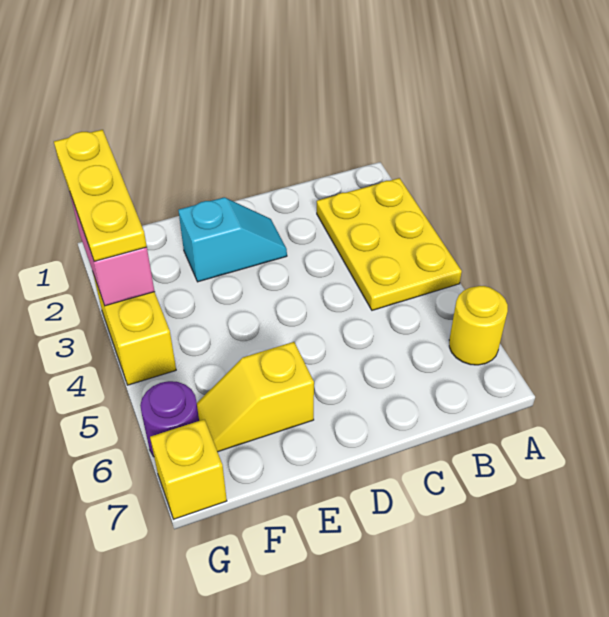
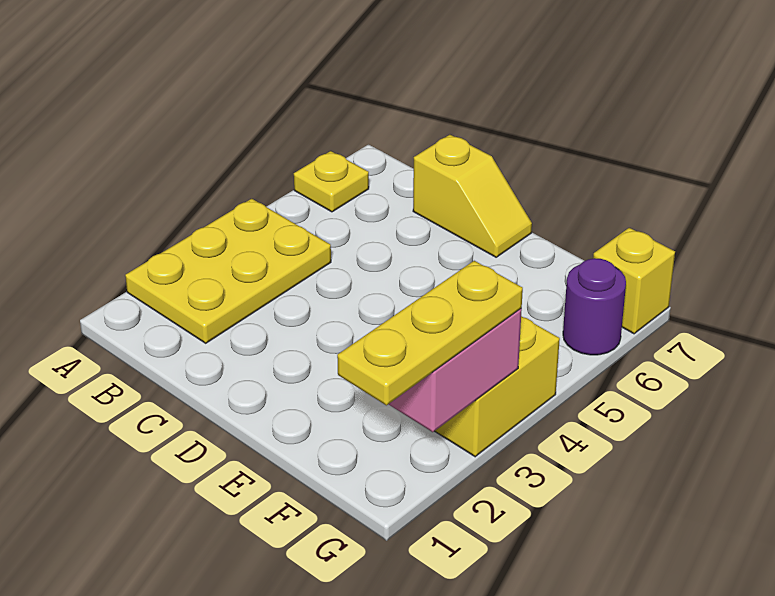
yellow round brick A6 level 1 -> yellow plate A6 level 1
cyan slope D2:E2 level 1 top E -> none
yellow slope E6:F6 level 1 top E -> yellow slope C7:D7 level 1 top C

